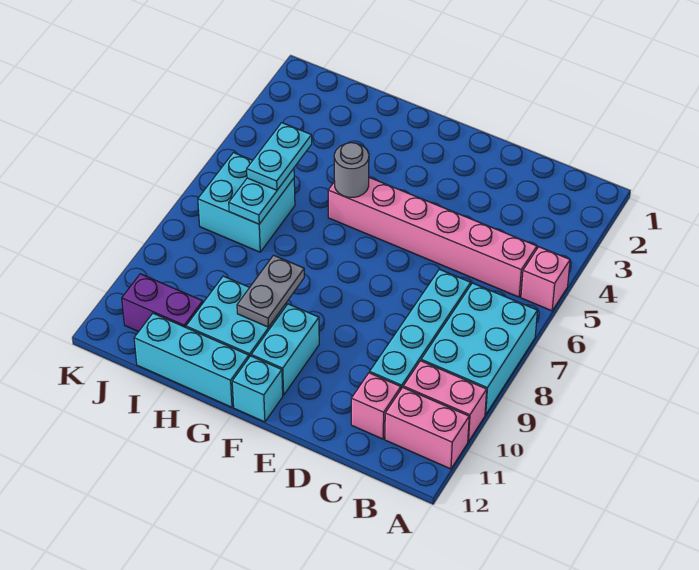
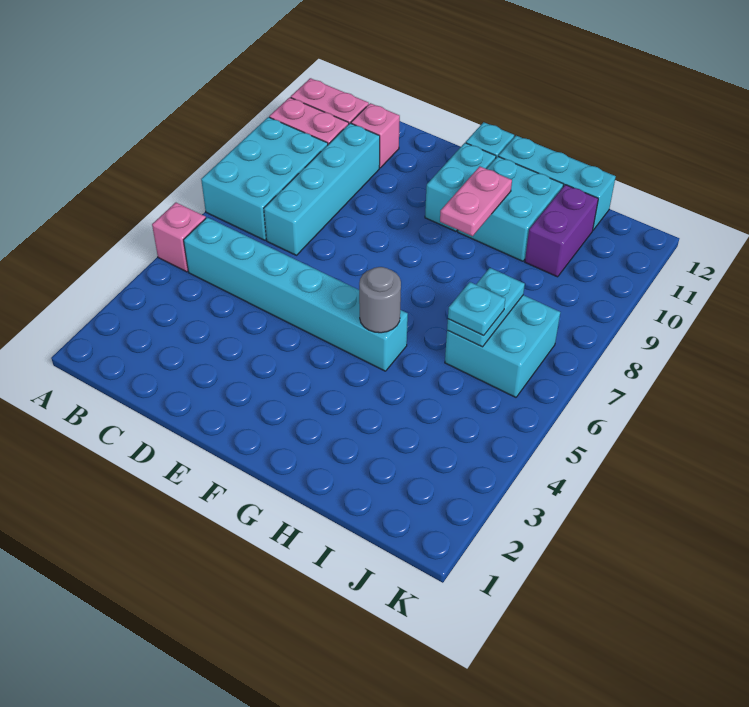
pink brick B5:G5 level 1 -> cyan brick B5:G5 level 1
grey plate G9:G10 level 2 -> pink plate G9:G10 level 2
cyan plate I5:I6 level 3 -> cyan plate I6 level 3
purple brick I11:J11 level 1 -> purple brick I10:I11 level 1

